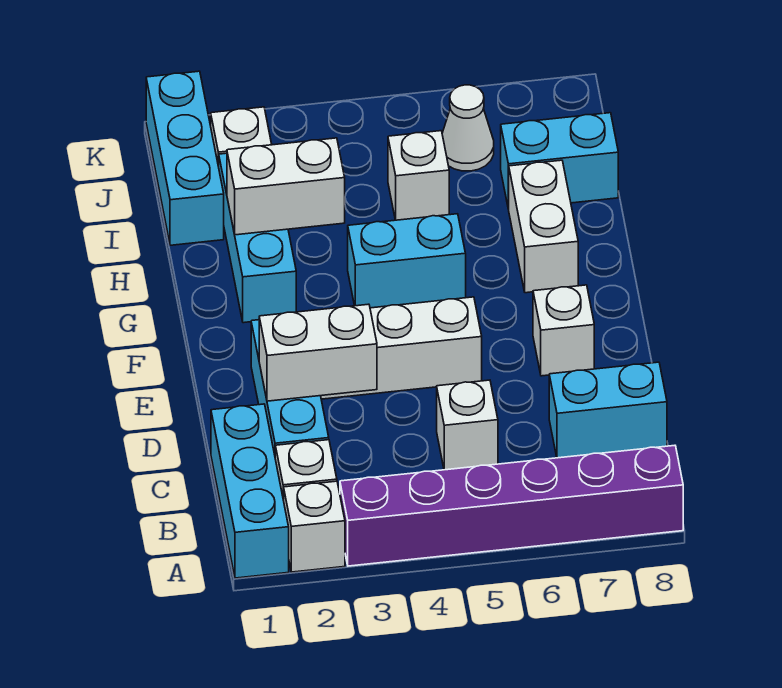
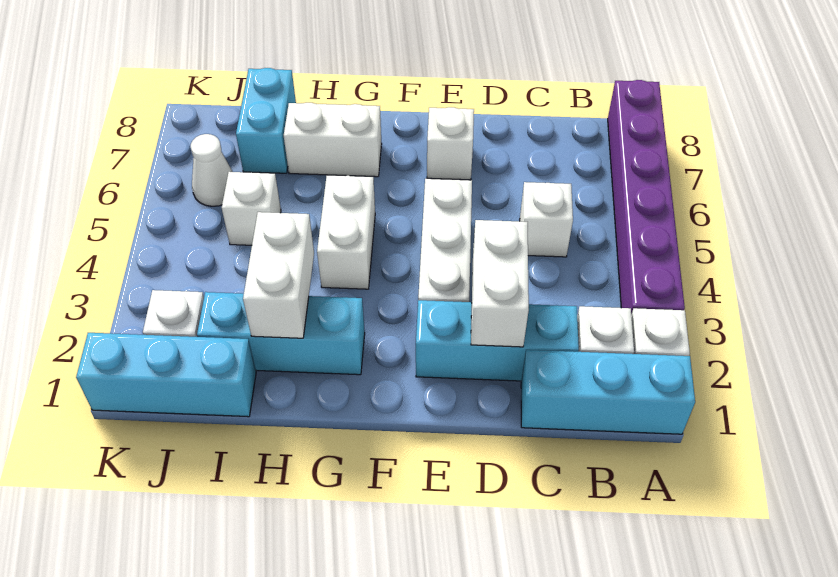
cyan brick C7:C8 level 1 -> none
cyan brick G4:G5 level 1 -> white brick G4:G5 level 1

